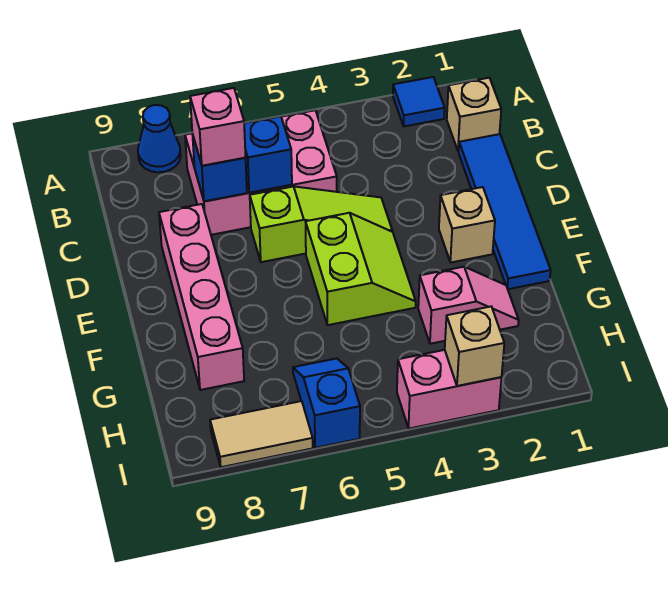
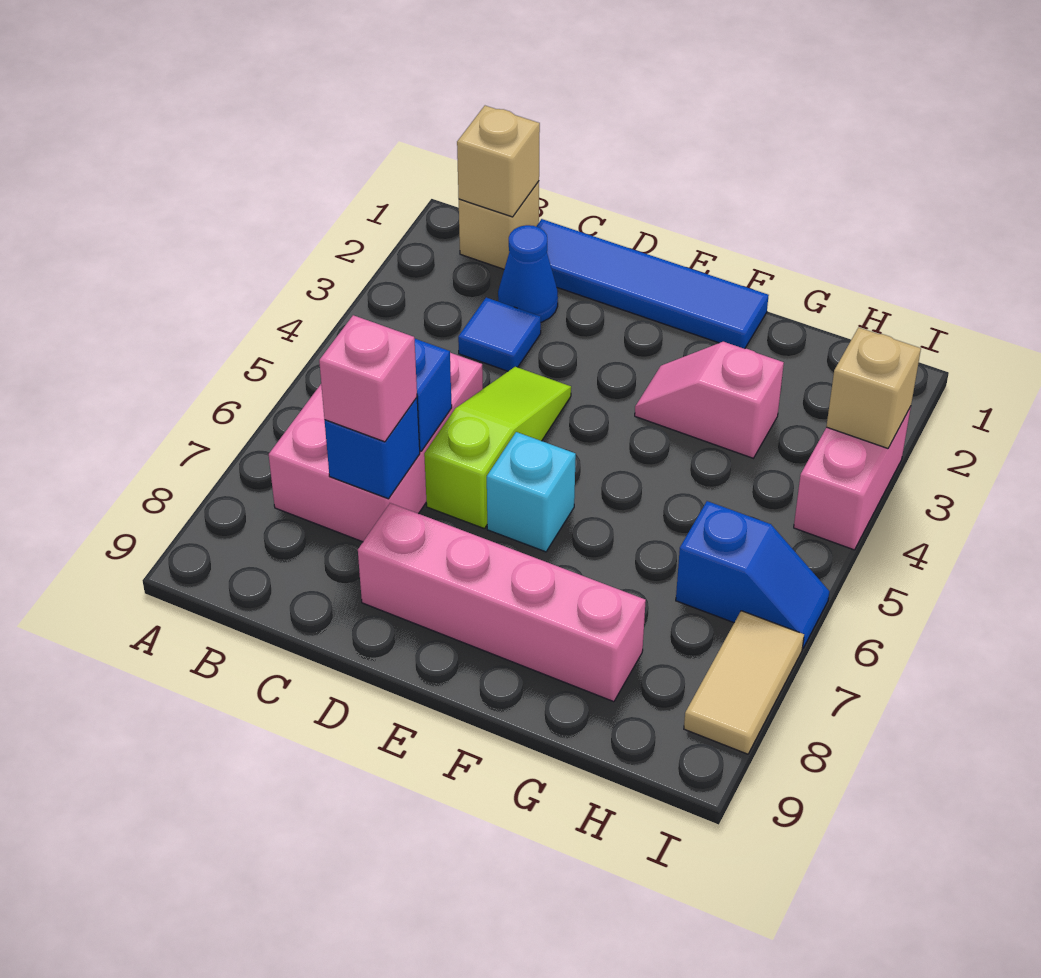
blue tile A2 level 1 -> blue tile C3 level 1
blue cone A8 level 1 -> blue cone C2 level 1
tan brick E2 level 1 -> tan brick B1 level 2
lime slope E4:F5 level 1 top 5 -> none
none -> cyan brick E6 level 1
pink slope G2:G3 level 1 top 3 -> pink slope F3:G3 level 1 top G
blue slope H6:I6 level 1 top I -> blue slope H6:I6 level 1 top H

